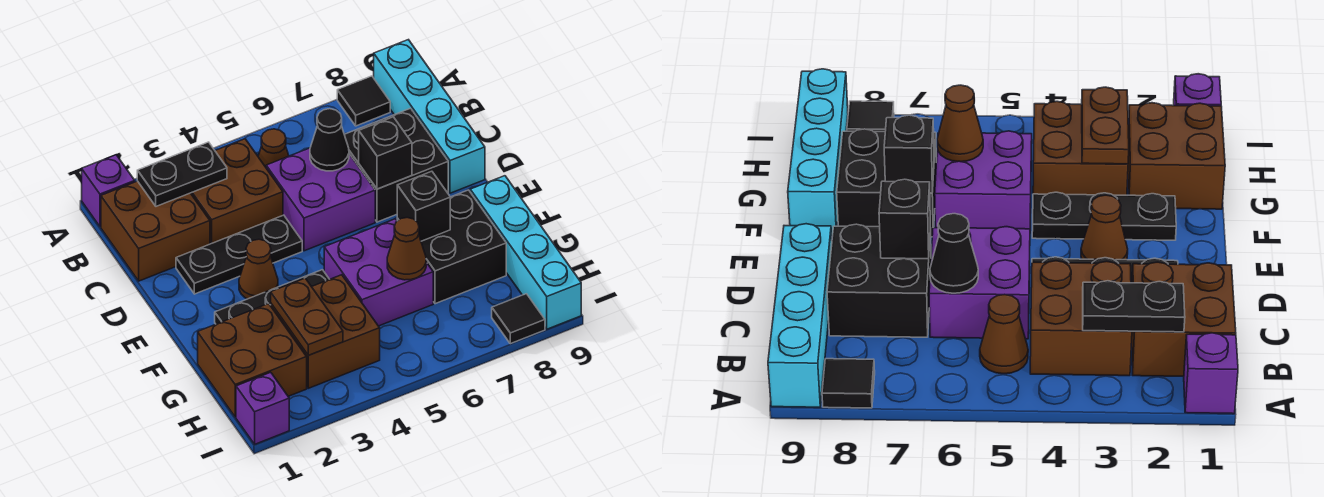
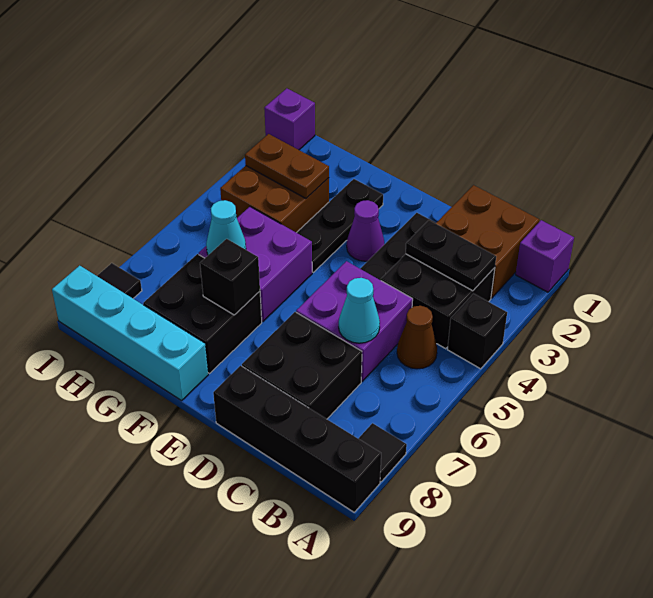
cyan brick A9:D9 level 1 -> black brick A9:D9 level 1
black plate B2:B3 level 2 -> black plate B3:C3 level 2
brown brick B3:C4 level 1 -> black brick B3:C4 level 1
black cone C6 level 2 -> cyan cone C6 level 2
black brick D7 level 2 -> black brick A4 level 1
brown cone E3 level 1 -> purple cone E3 level 1
brown brick G1:H2 level 1 -> none
brown cone G6 level 2 -> cyan cone G6 level 2

